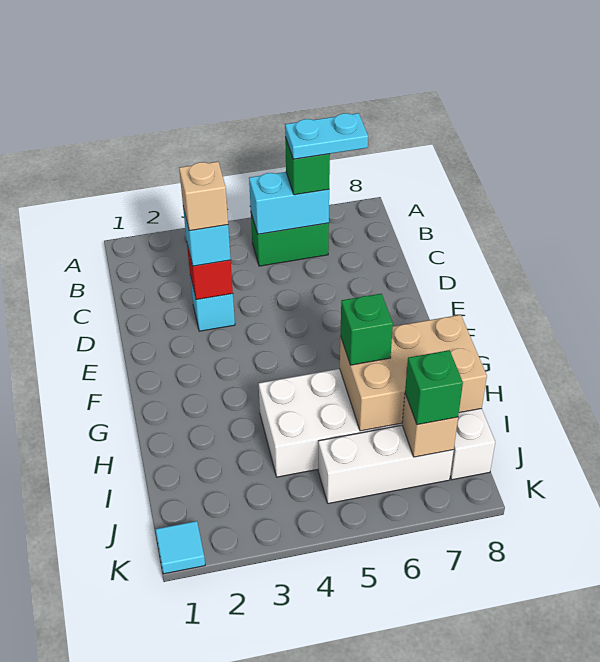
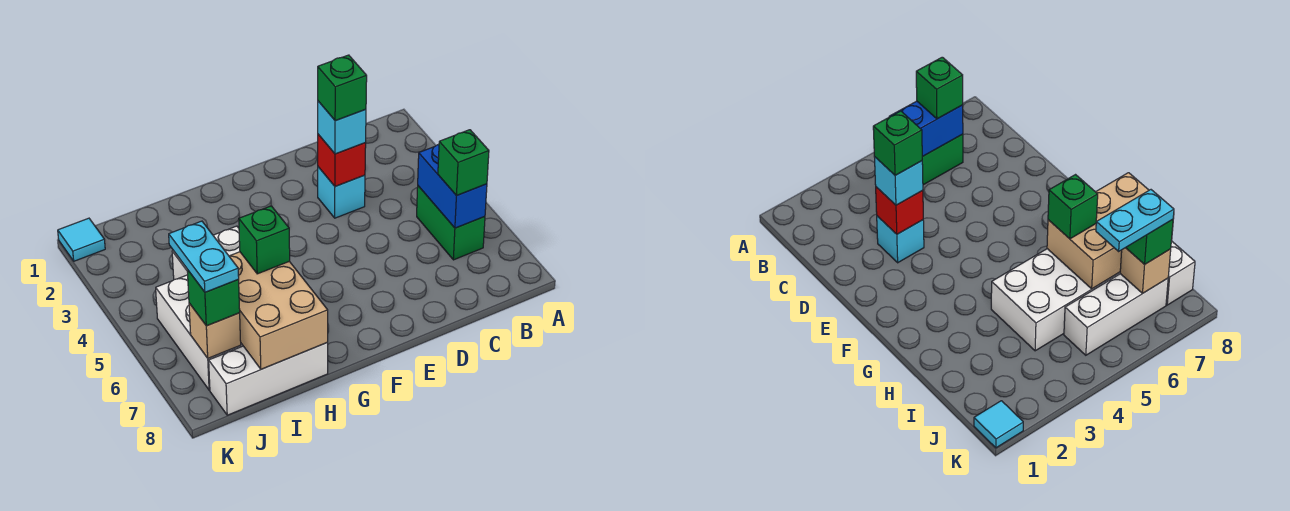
cyan brick B5:B6 level 2 -> blue brick B5:B6 level 2
cyan plate B6:B7 level 4 -> cyan plate J6:J7 level 4
tan brick D3 level 4 -> green brick D3 level 4

